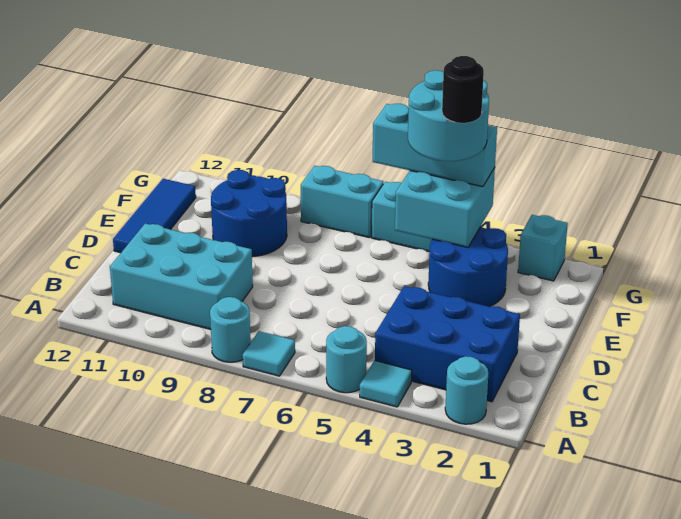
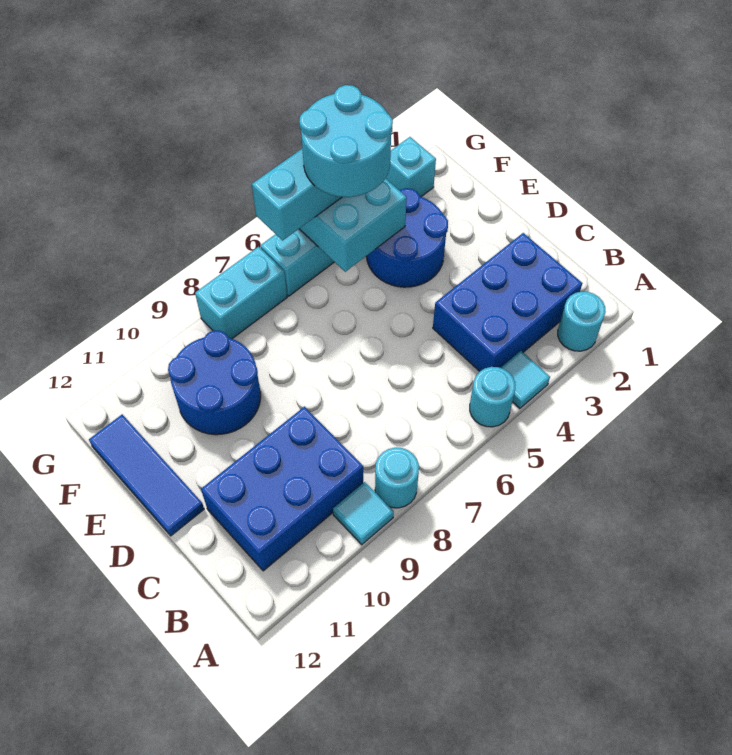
cyan tile A7 level 1 -> cyan tile A9 level 1
cyan brick B9:C11 level 1 -> blue brick B9:C11 level 1
black round brick F4 level 5 -> none

